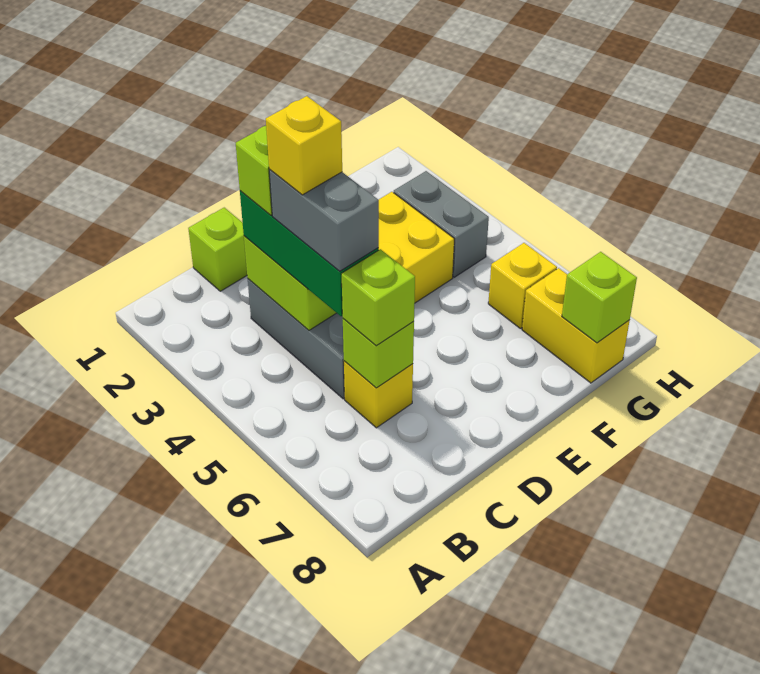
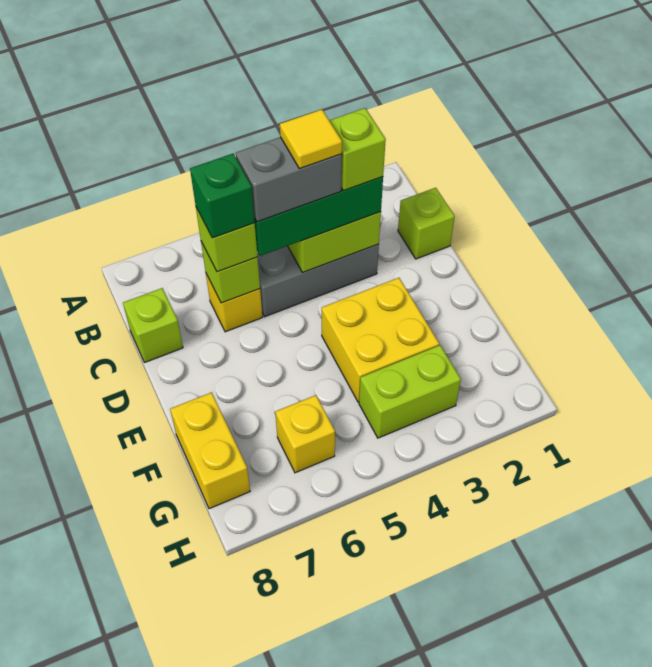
yellow brick C4 level 5 -> yellow tile C4 level 5
none -> green brick C6 level 4
grey brick G3:G4 level 1 -> lime brick G3:G4 level 1
yellow brick G7:G8 level 1 -> yellow brick F8:G8 level 1
lime brick G8 level 2 -> lime brick C8 level 1

